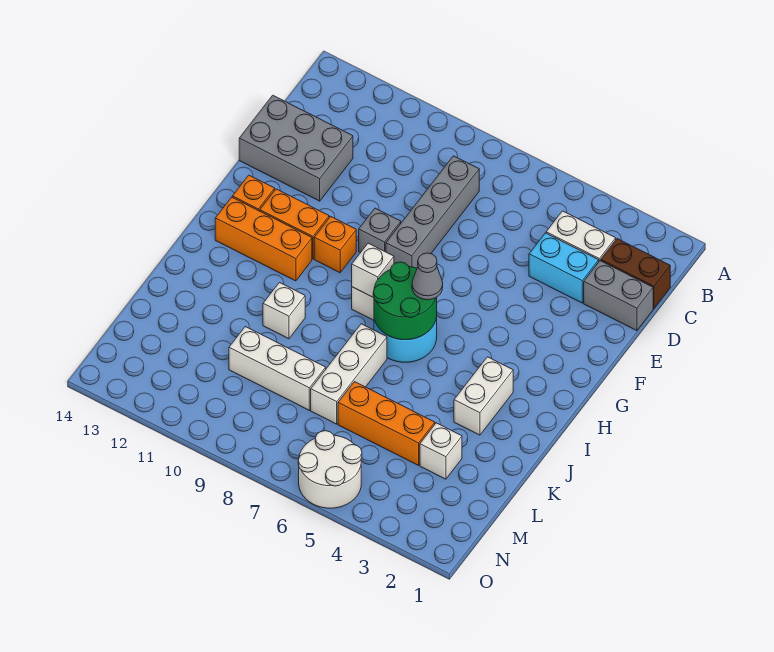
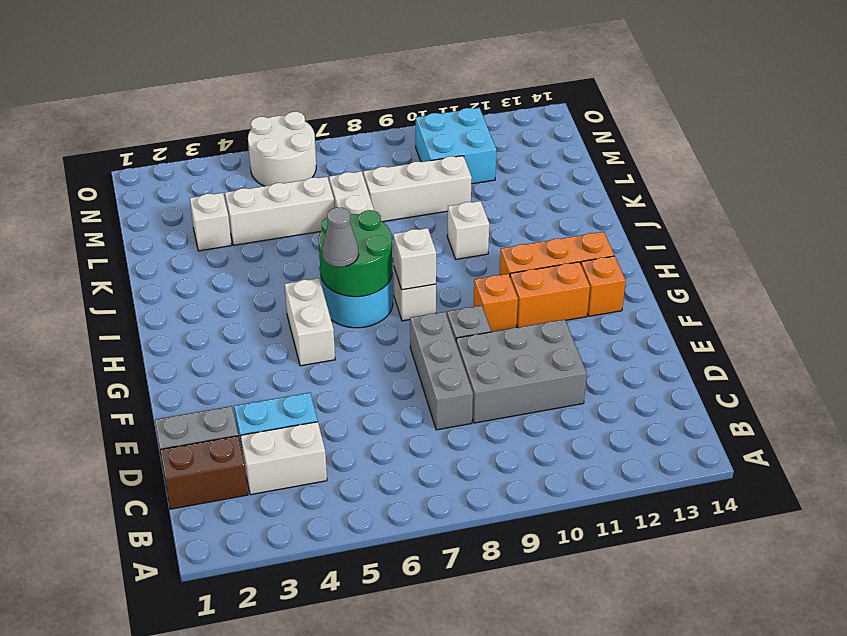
grey brick C8:F8 level 1 -> grey brick D8:F8 level 1
grey brick D12:E14 level 1 -> grey brick D9:E11 level 1
white brick I3:J3 level 1 -> white brick G5:H5 level 1
orange brick L4:L6 level 1 -> white brick L4:L6 level 1
none -> cyan brick M10:N11 level 1

